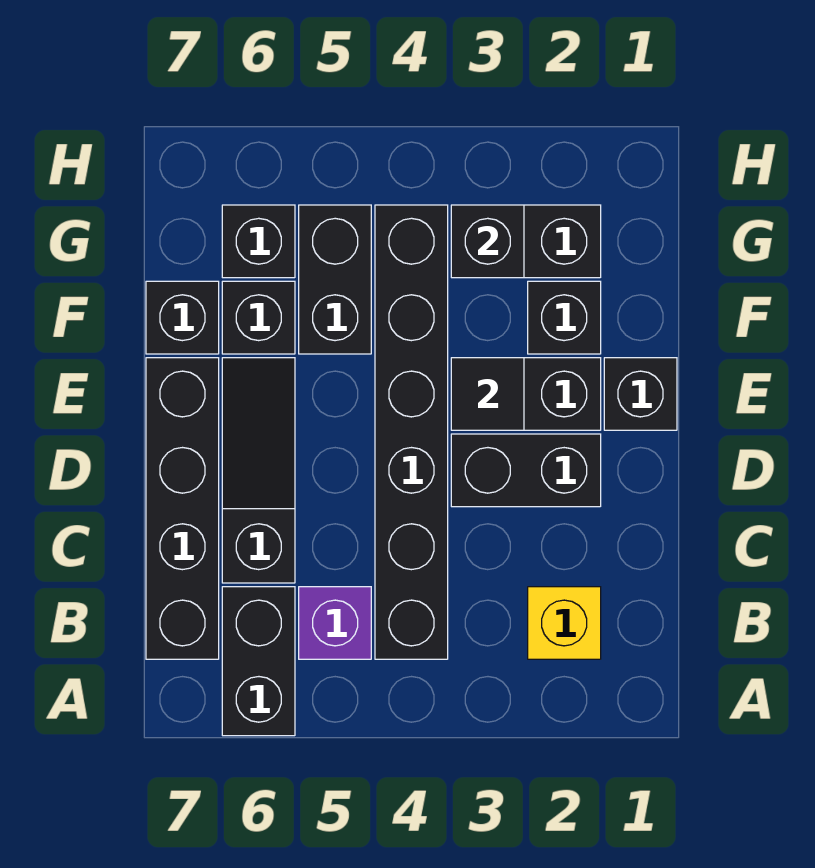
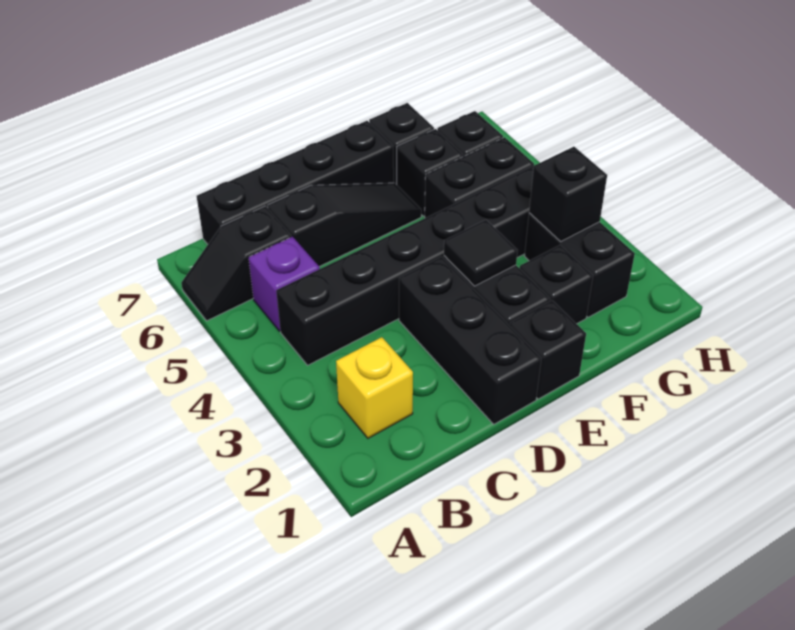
black brick A6:B6 level 1 -> black slope A6:B6 level 1 top B
black brick D2:D3 level 1 -> black brick D1:D3 level 1

